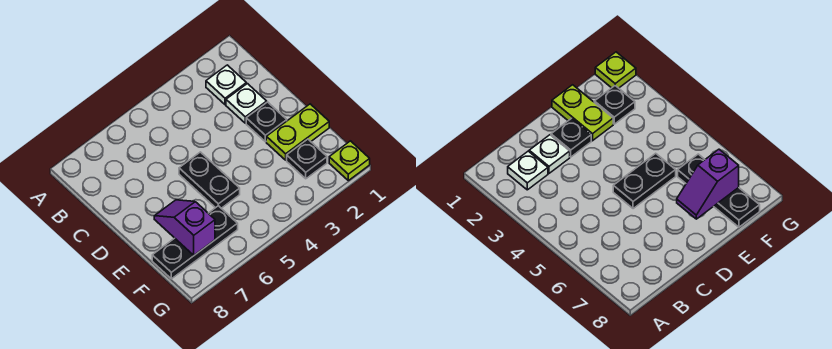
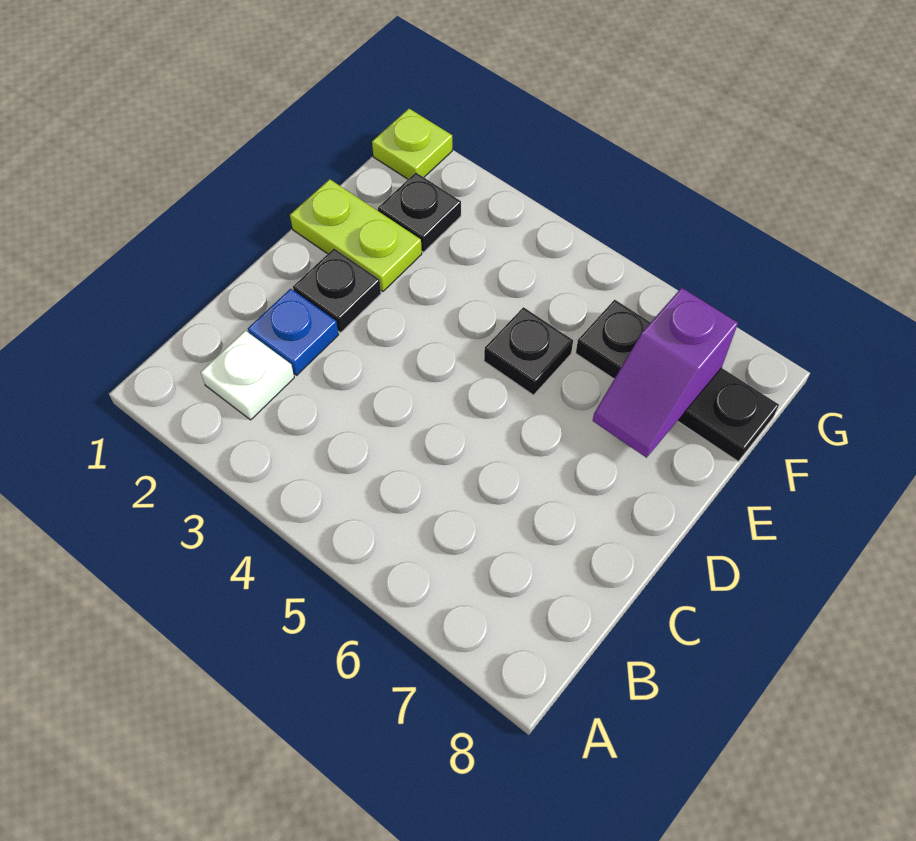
white plate C2 level 1 -> blue plate C2 level 1
black plate D5:E5 level 1 -> black plate E5 level 1

